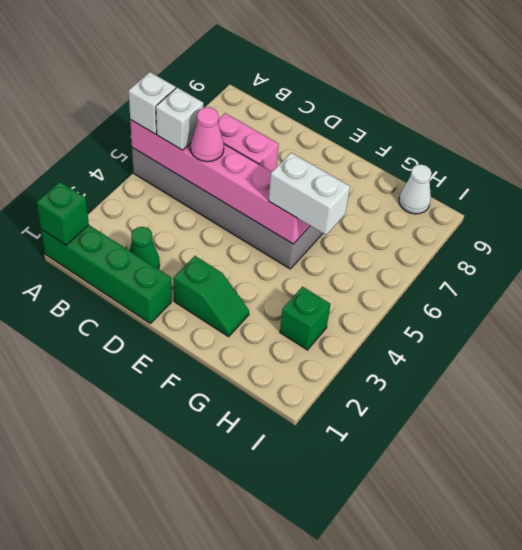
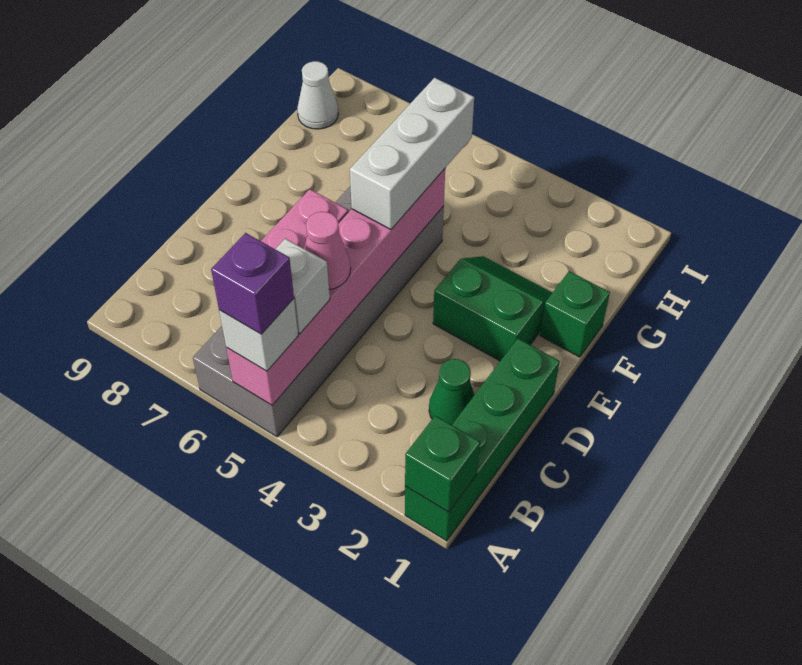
none -> purple brick A5 level 4
green slope E2:F2 level 1 top E -> green slope E2:F3 level 1 top E
white brick F5:G5 level 3 -> white brick E5:G5 level 3
green brick H3 level 1 -> green brick F1 level 1

